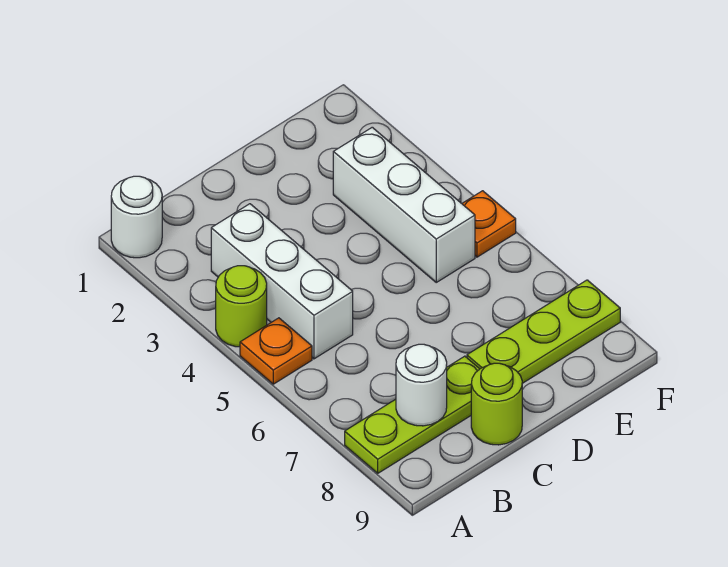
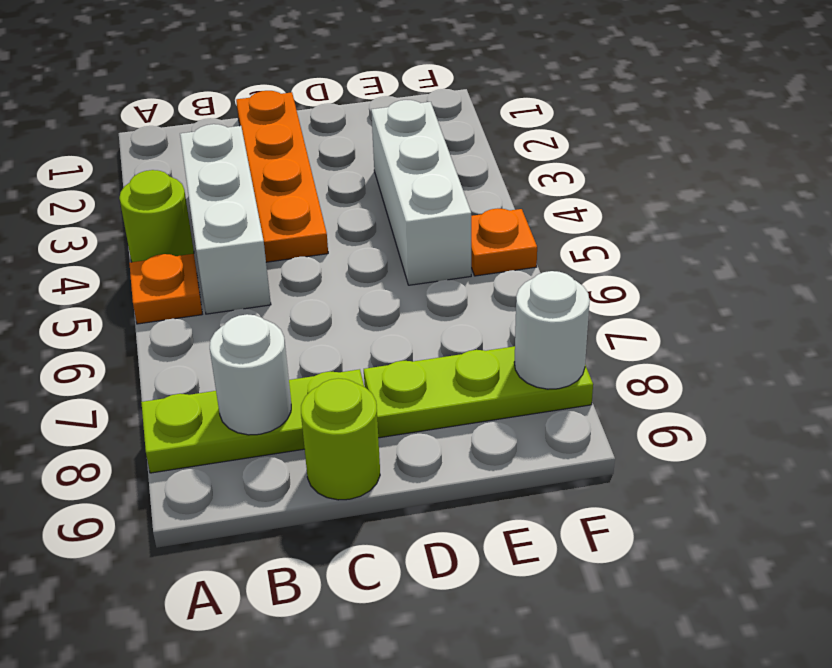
white round brick A1 level 1 -> white round brick F8 level 2
none -> orange plate C1:C4 level 1

